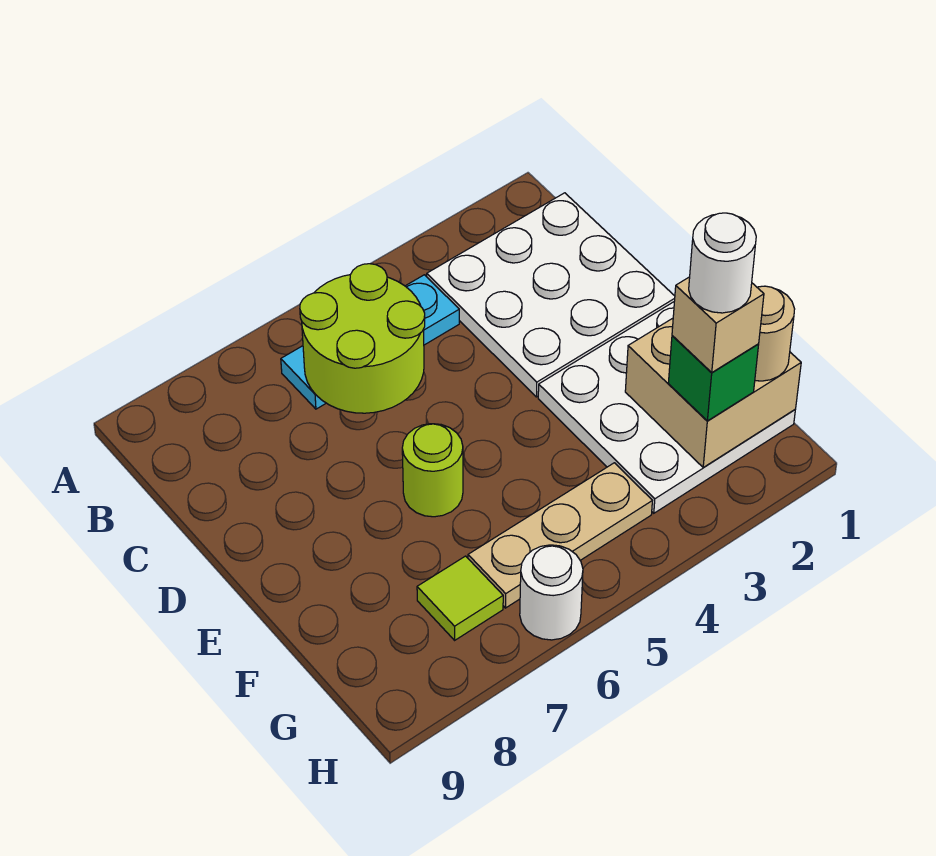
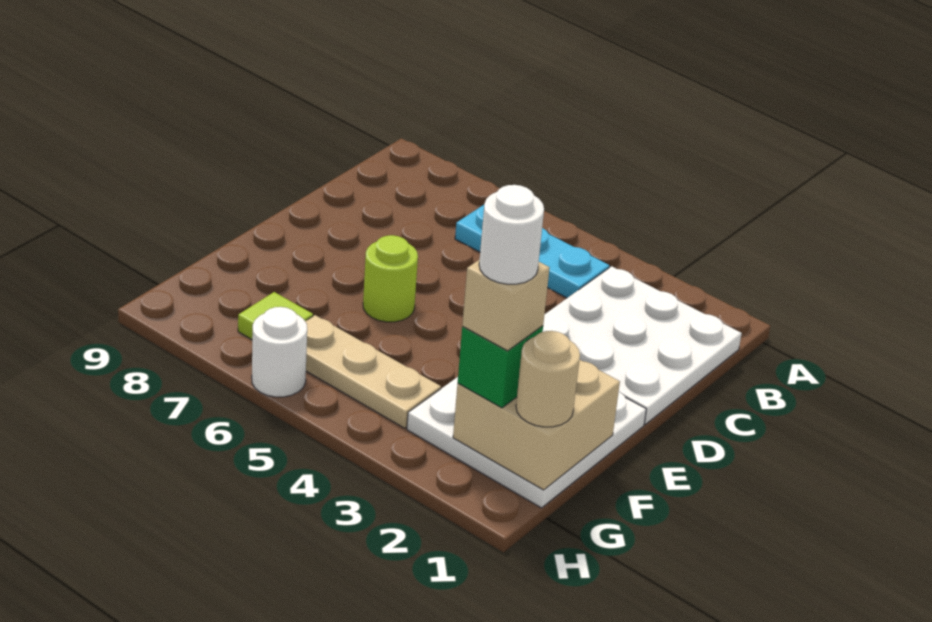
lime round brick B5:C6 level 2 -> none

